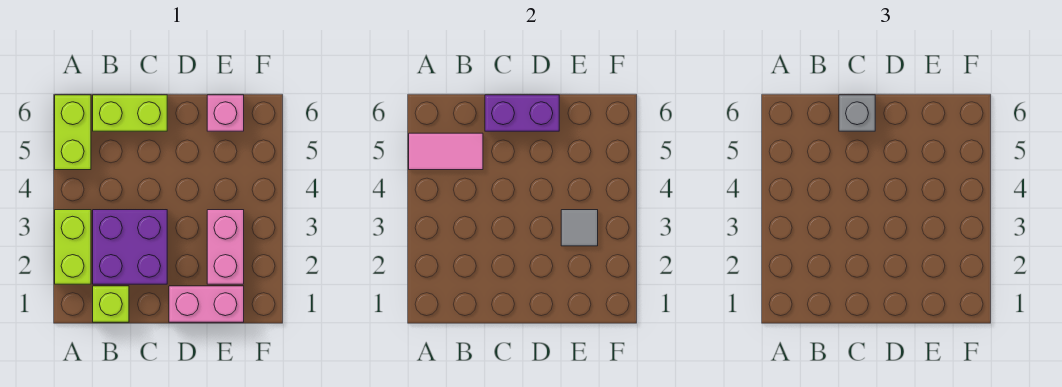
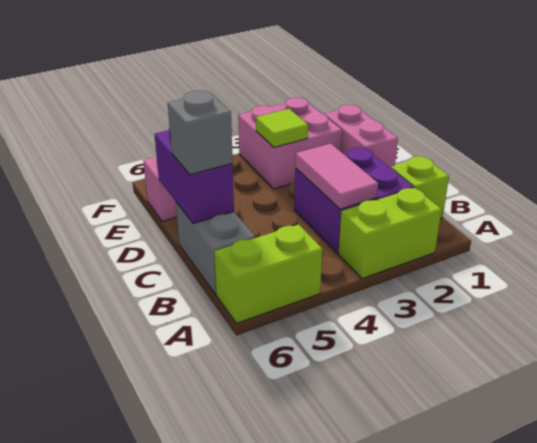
pink tile A5:B5 level 2 -> pink tile B3:C3 level 2
lime brick B6:C6 level 1 -> grey brick B6:C6 level 1
pink brick E2:E3 level 1 -> pink brick E2:F3 level 1
grey tile E3 level 2 -> lime tile E3 level 2

